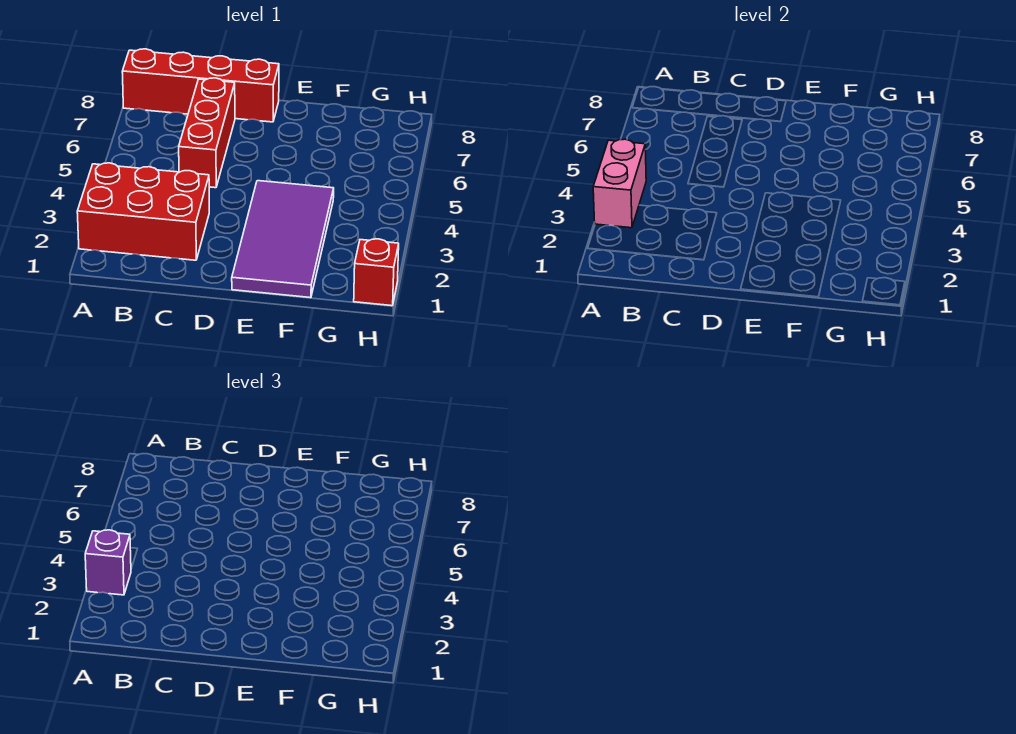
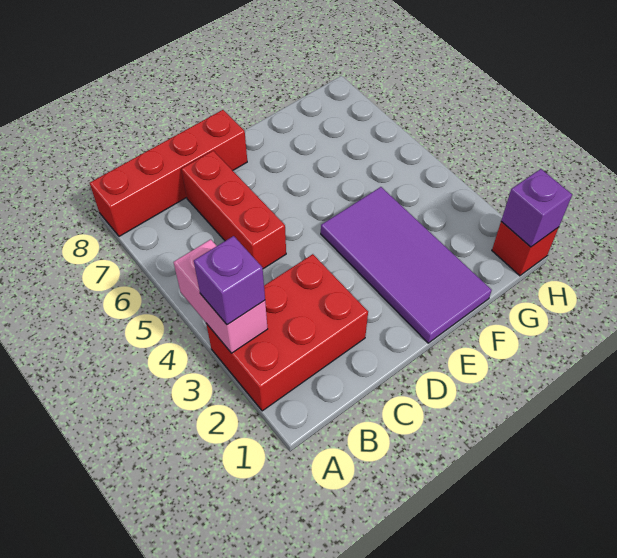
none -> purple brick H1 level 2

